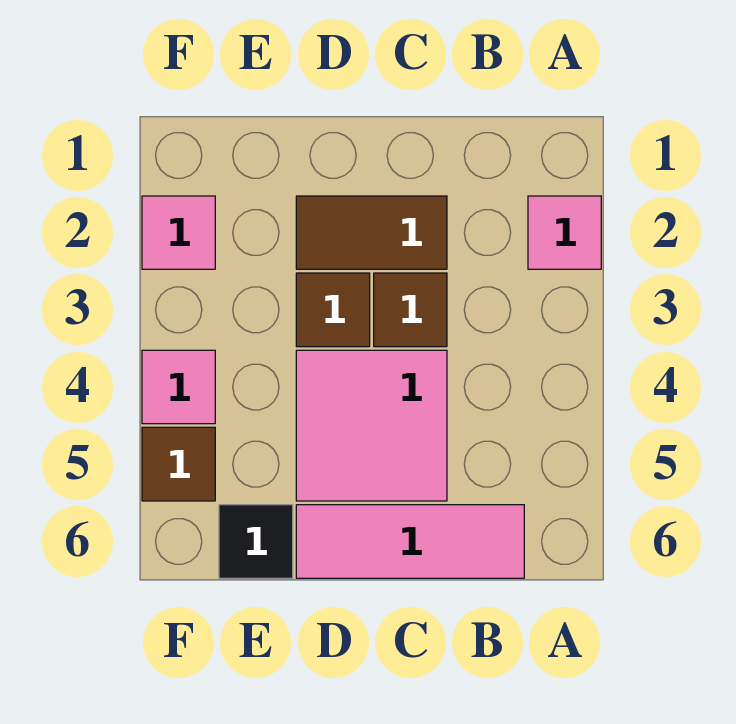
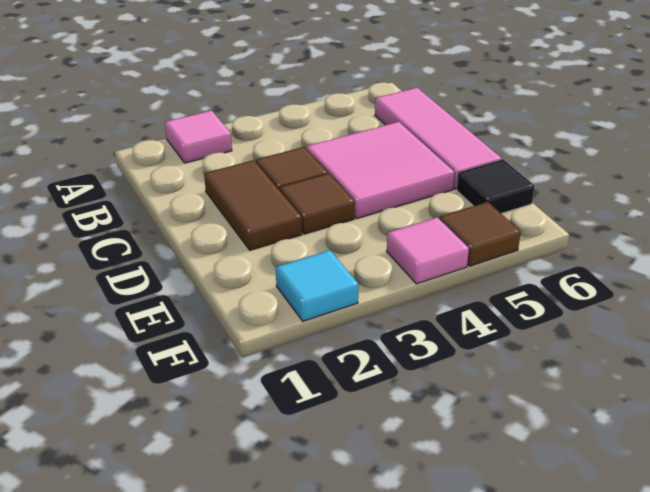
pink tile F2 level 1 -> cyan tile F2 level 1

